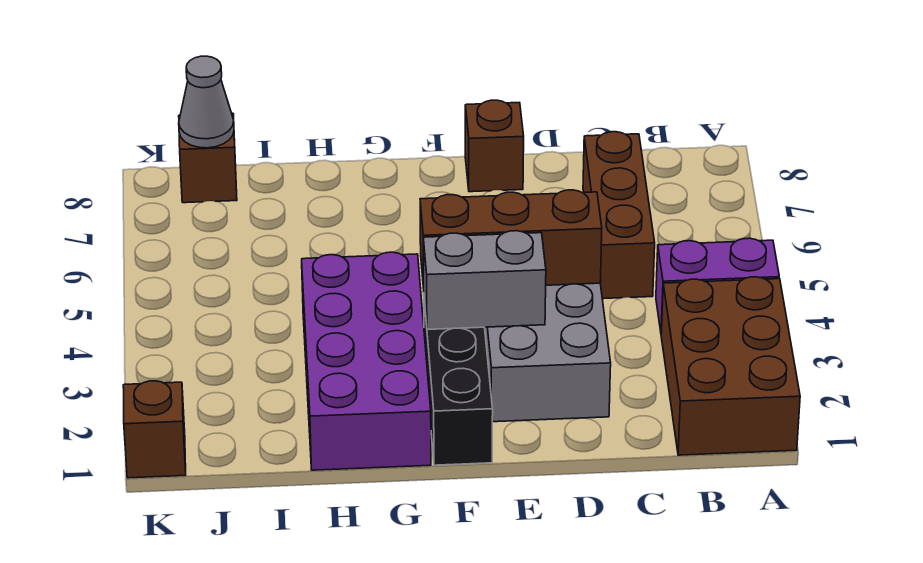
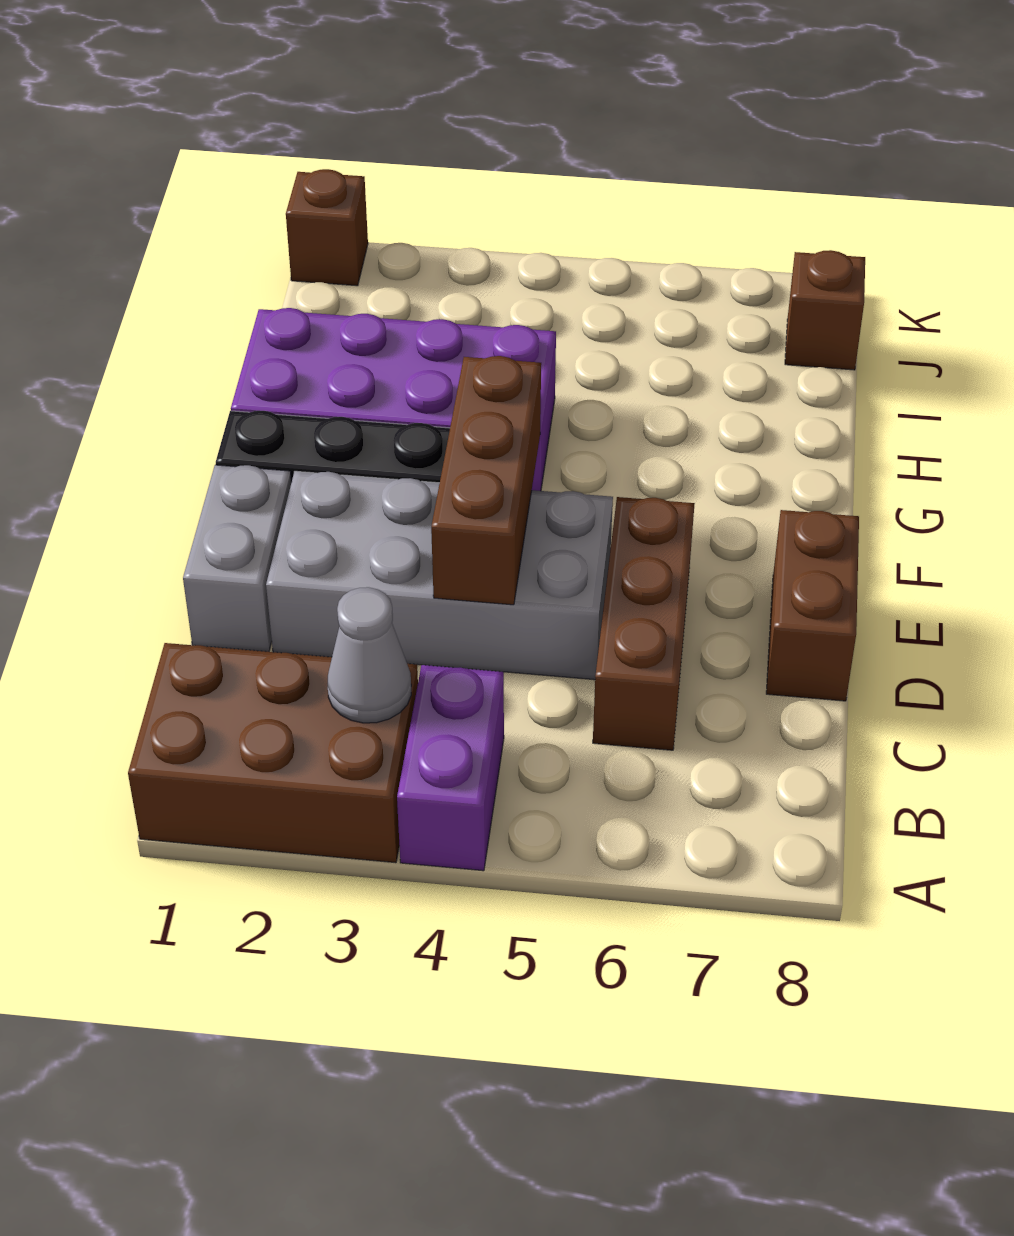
brown brick C5:C7 level 1 -> brown brick C6:E6 level 1
grey brick E3:F3 level 2 -> grey brick D1:E1 level 1
brown brick E8 level 1 -> brown brick D8:E8 level 1
grey cone J8 level 2 -> grey cone B3 level 2

